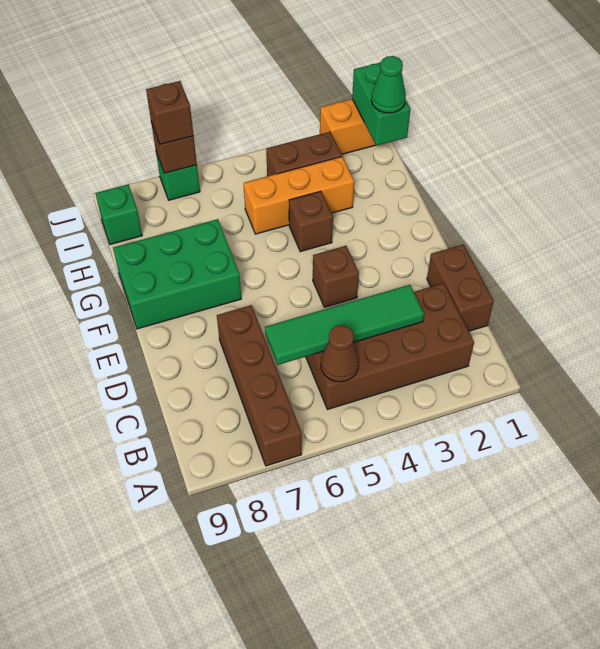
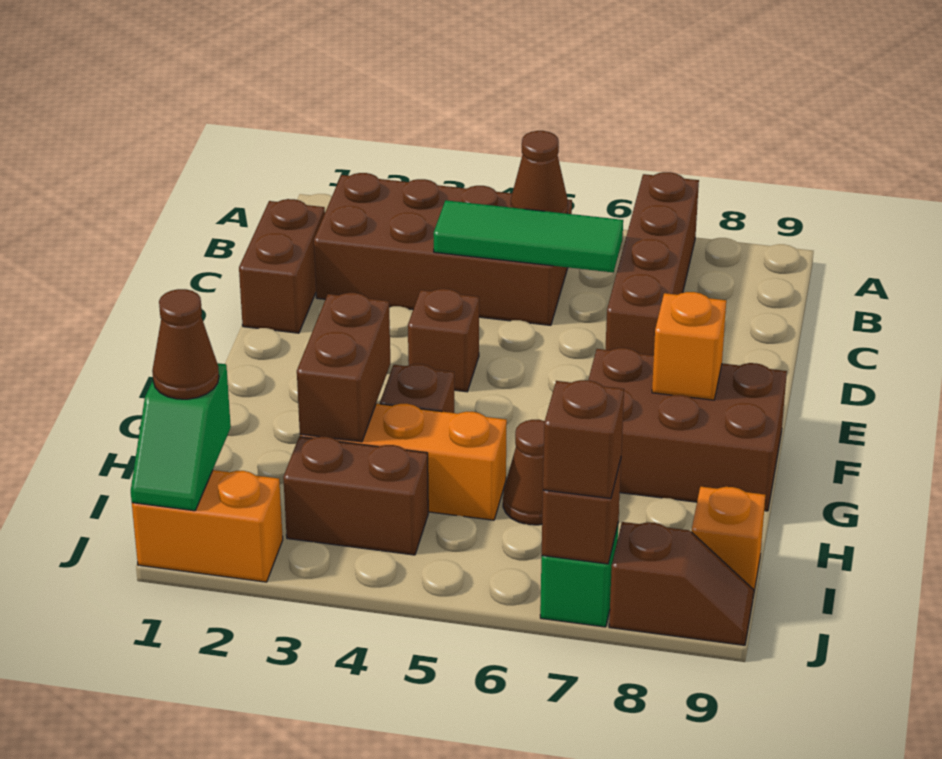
green tile C3:C6 level 2 -> green tile C4:C6 level 2
green brick F7:G9 level 1 -> brown brick F7:G9 level 1
none -> orange brick F8 level 2
none -> brown brick G3:H3 level 2
none -> brown cone H6 level 1
green brick I1:J1 level 2 -> green slope I1:J1 level 2 top I
green cone I1 level 3 -> brown cone I1 level 3
green brick I9 level 1 -> orange brick I9 level 1
none -> brown slope J8:J9 level 1 top 8

